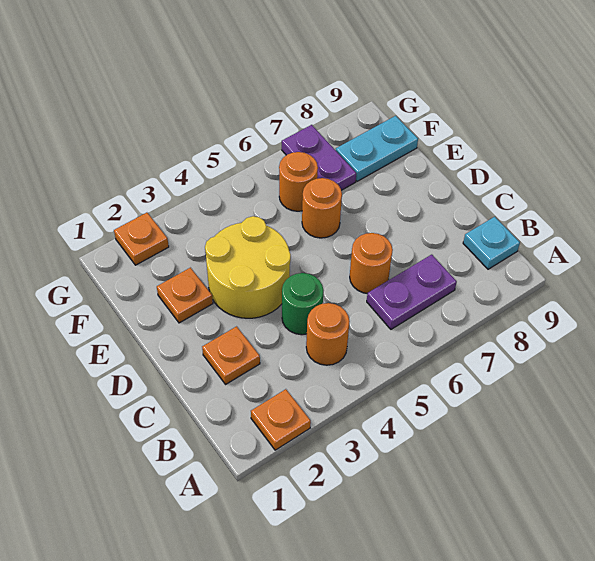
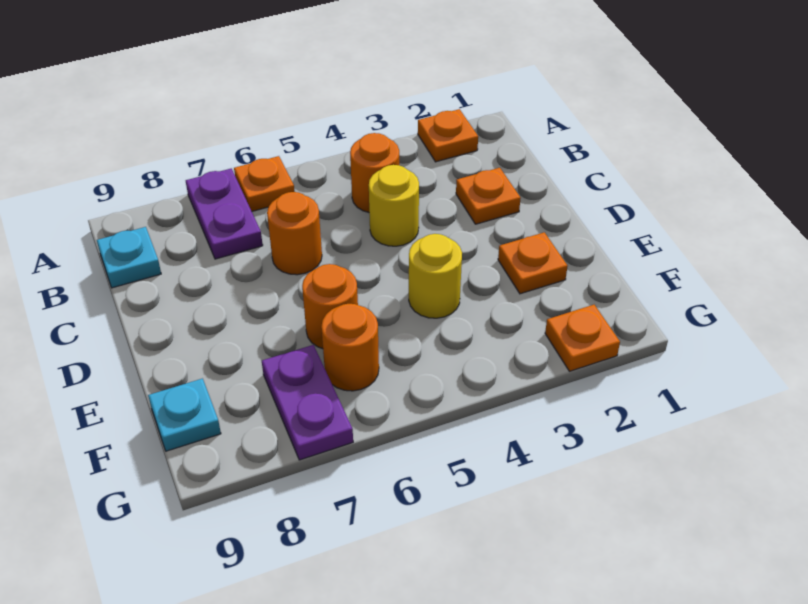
none -> orange plate A6 level 1
purple plate B6:B7 level 1 -> purple plate A7:B7 level 1
green round brick C4 level 1 -> yellow round brick C4 level 1
yellow round brick D3:E4 level 1 -> yellow round brick E4 level 1
cyan plate F8:F9 level 1 -> cyan plate F9 level 1

